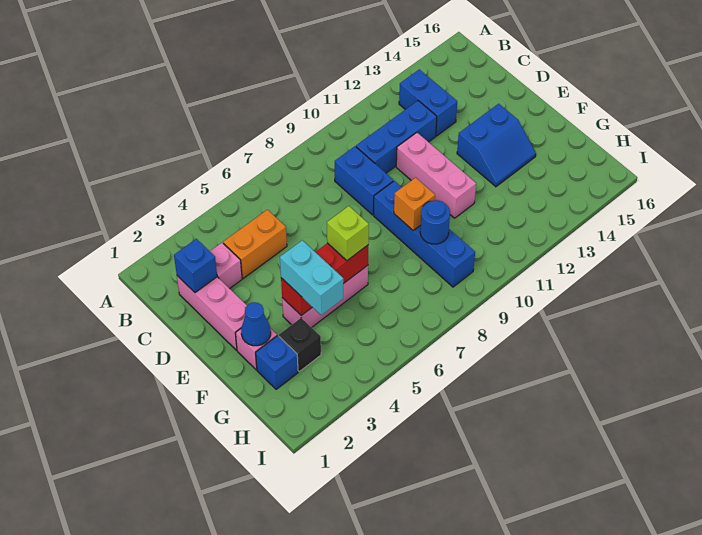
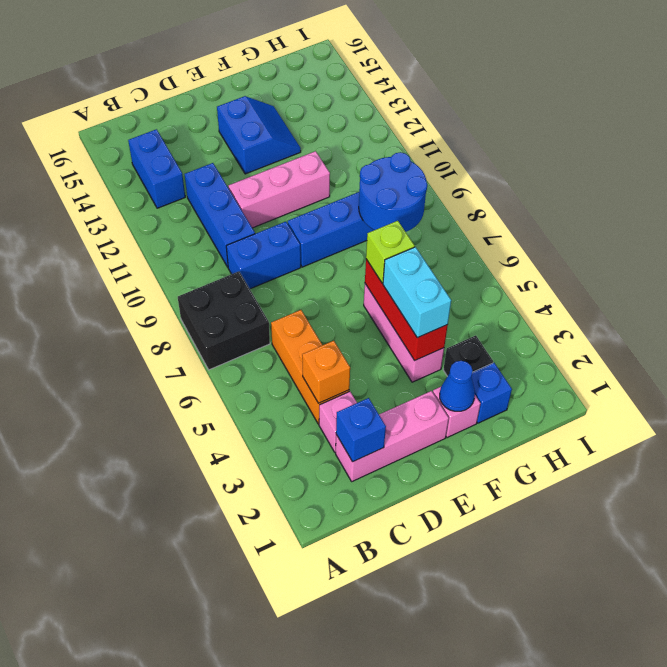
none -> black brick A7:B8 level 1
blue brick B13:C13 level 1 -> blue brick B13:B14 level 1
orange brick C4:C5 level 1 -> orange brick C4:C6 level 1
cyan brick F4:G4 level 3 -> cyan brick F4:F5 level 3
orange brick F9 level 2 -> orange brick C4 level 2
blue round brick G9 level 2 -> blue round brick G8:H9 level 2

